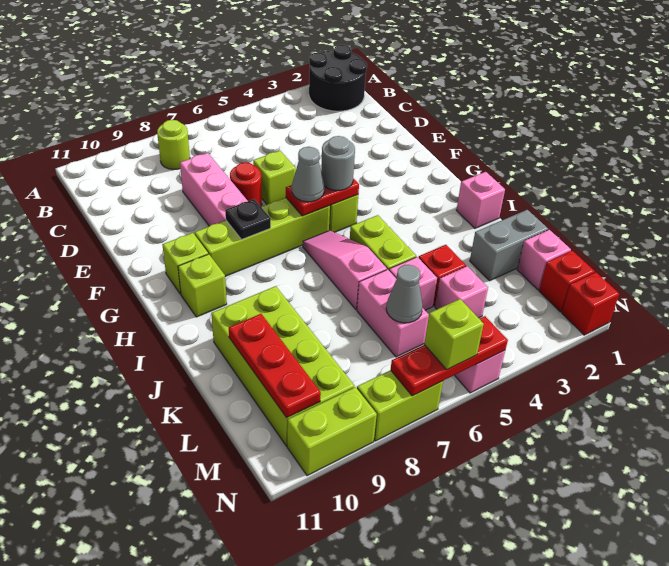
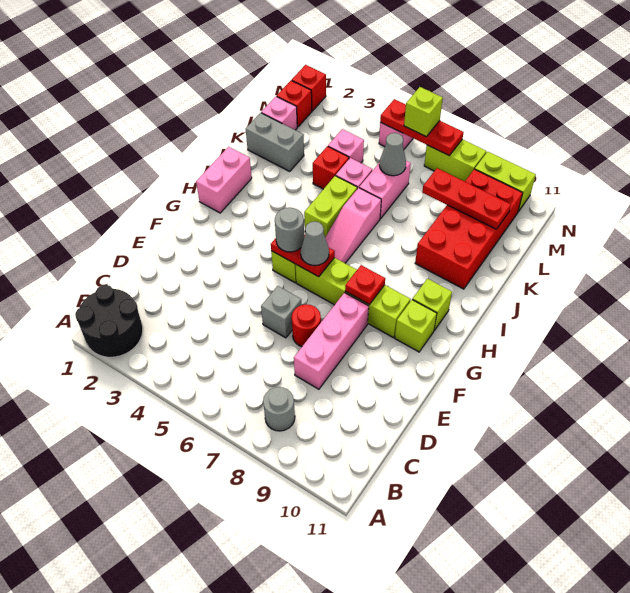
lime round brick B8 level 1 -> grey round brick B8 level 1
lime brick E6 level 1 -> grey brick E6 level 1
black plate G8 level 2 -> red plate G8 level 2
pink brick I1 level 1 -> pink brick H1:I1 level 1
lime brick J9:M10 level 1 -> red brick J9:M10 level 1
red plate K10:M10 level 2 -> red plate L8:L10 level 2

